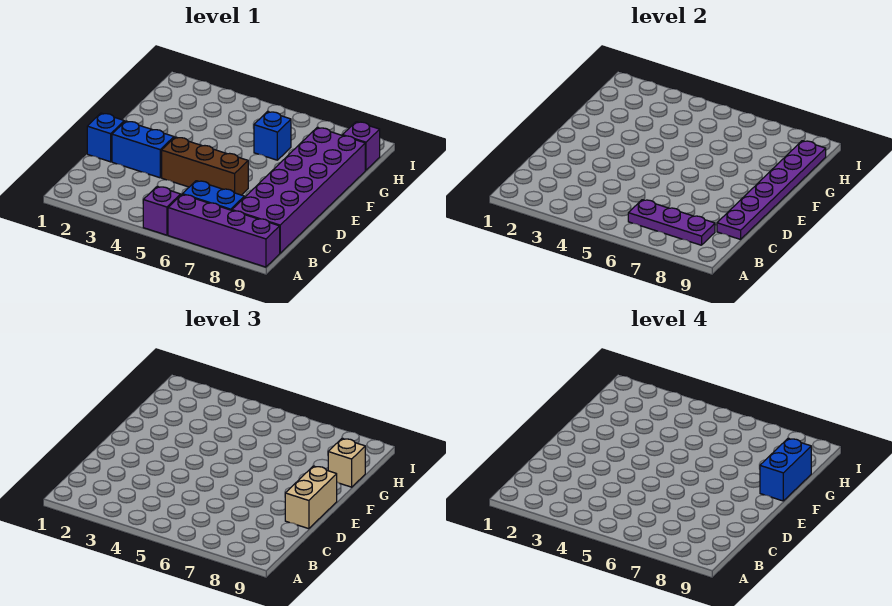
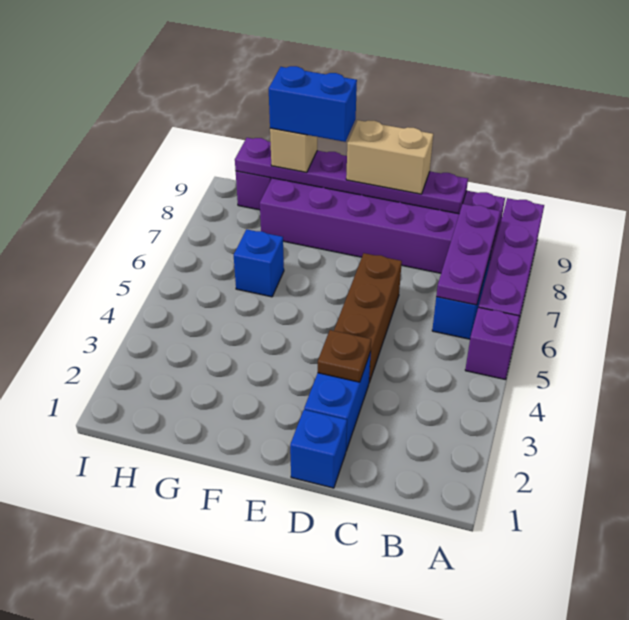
none -> brown plate D3 level 2

